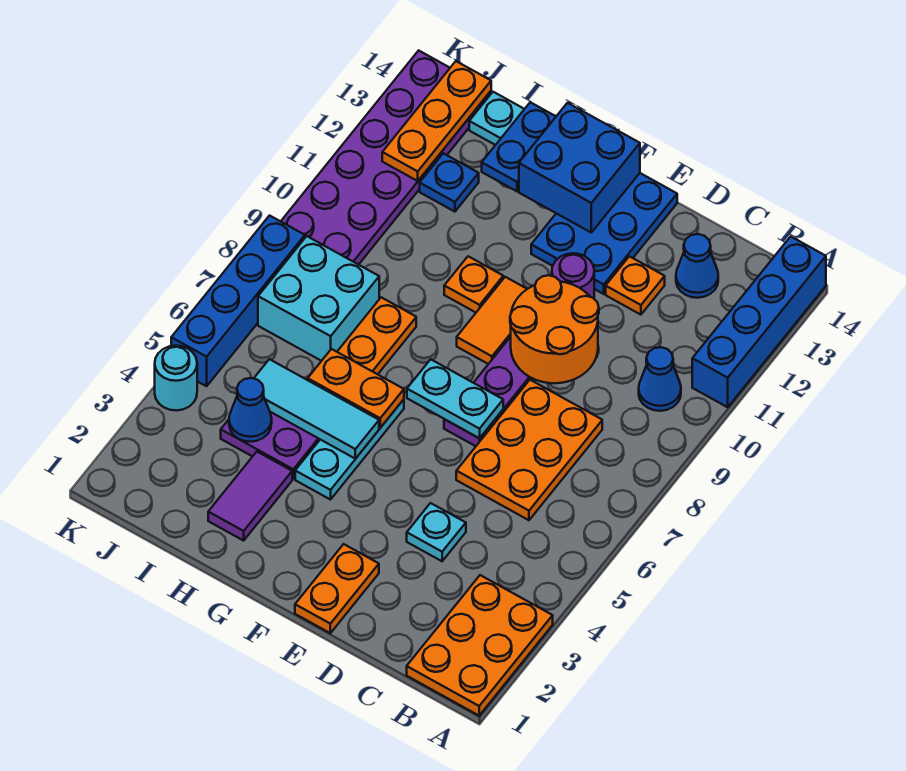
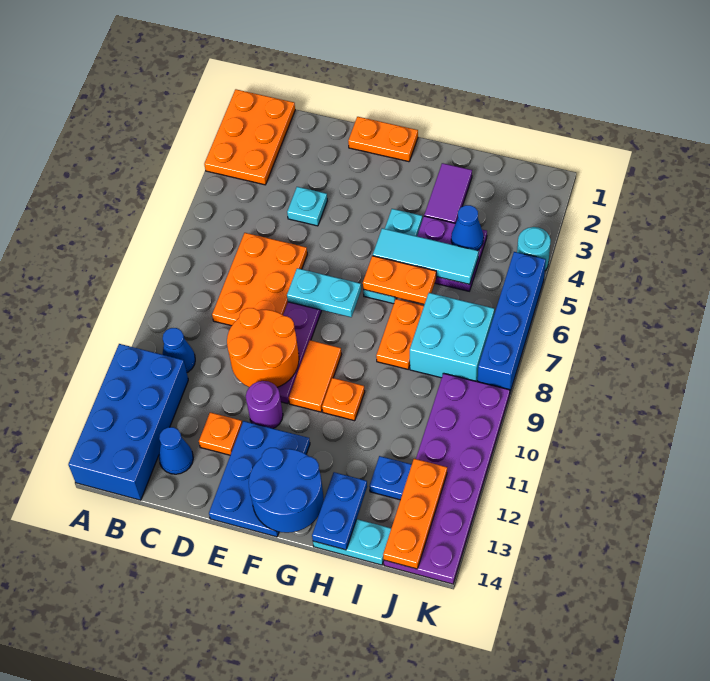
blue brick A11:A14 level 1 -> blue brick A11:B14 level 1
orange plate E1:E2 level 1 -> orange plate E1:F1 level 1
blue brick F13:G14 level 2 -> blue round brick F13:G14 level 2

